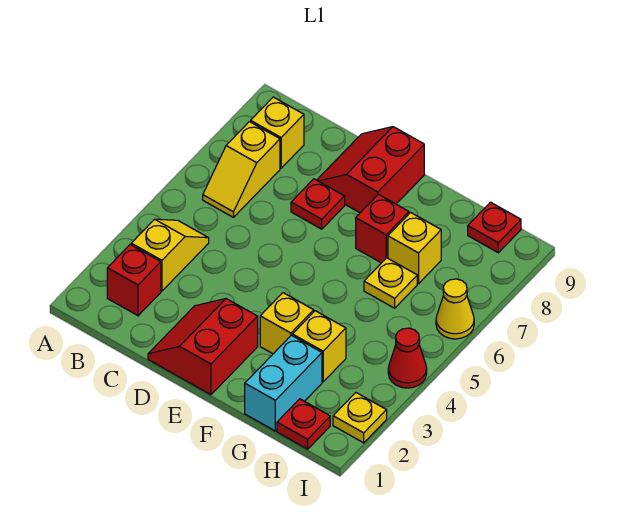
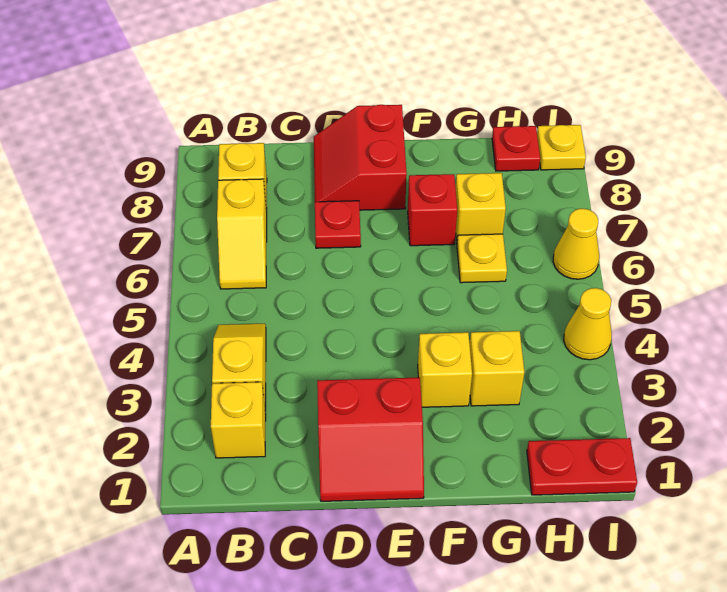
red brick B2 level 1 -> yellow brick B2 level 1
red slope D1:E2 level 1 top E -> red slope D1:E2 level 1 top 2
cyan brick G1:G2 level 1 -> none
red plate H1 level 1 -> red plate H1:I1 level 1
yellow plate I2 level 1 -> yellow plate I9 level 1
red cone I4 level 1 -> yellow cone I4 level 1

